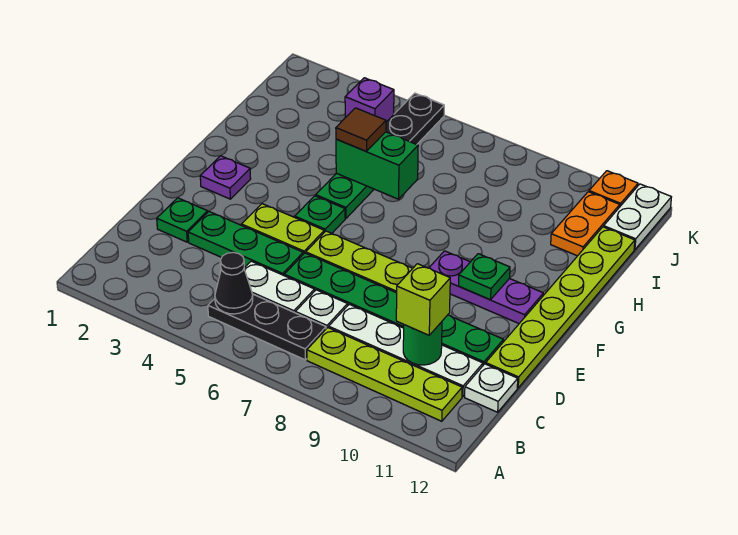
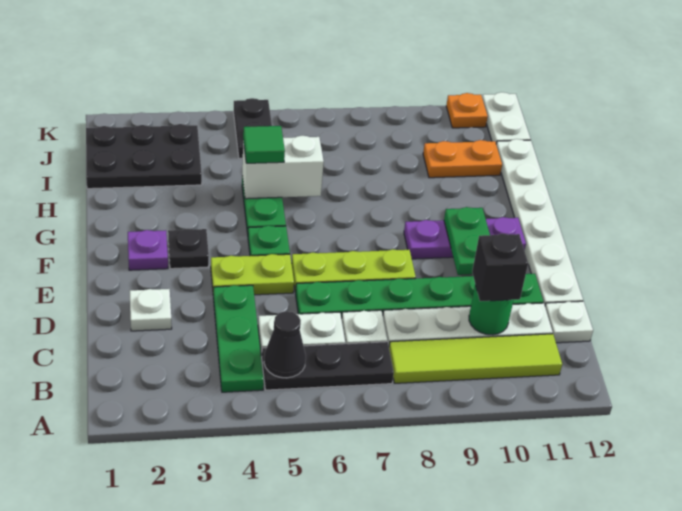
lime plate B8:B11 level 1 -> lime tile B8:B11 level 1
lime brick C10 level 3 -> black brick C10 level 3
green plate D2 level 1 -> white plate D2 level 1
green plate D3:D5 level 1 -> green plate B4:D4 level 1
lime plate D12:I12 level 1 -> white plate D12:I12 level 1
none -> black plate F3 level 1
green plate F10 level 2 -> green plate E10:F10 level 2
green brick H5:H6 level 2 -> white brick H5:H6 level 2
brown tile H5 level 3 -> green tile H5 level 3
none -> black plate I1:J3 level 1
orange plate I11:J11 level 1 -> orange plate I10:I11 level 1
purple brick J4 level 1 -> none

